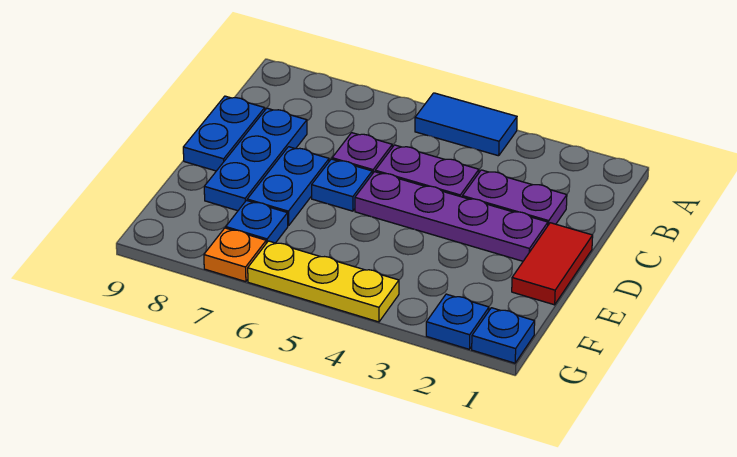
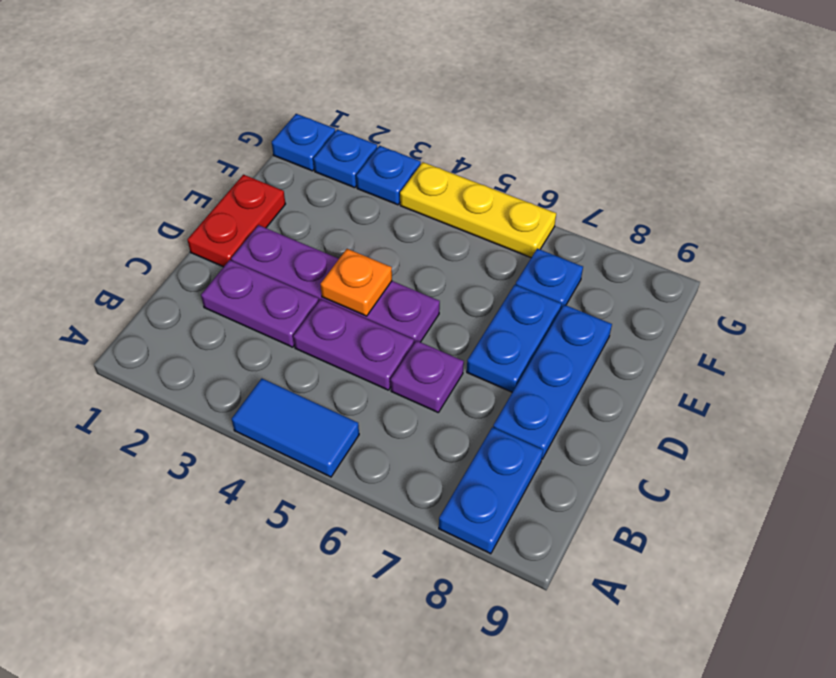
blue plate C9:D9 level 1 -> blue plate A8:B8 level 1
red tile D1:E1 level 1 -> red plate D1:E1 level 1
blue plate D6 level 1 -> blue plate G3 level 1
orange plate G7 level 1 -> orange plate D4 level 2

